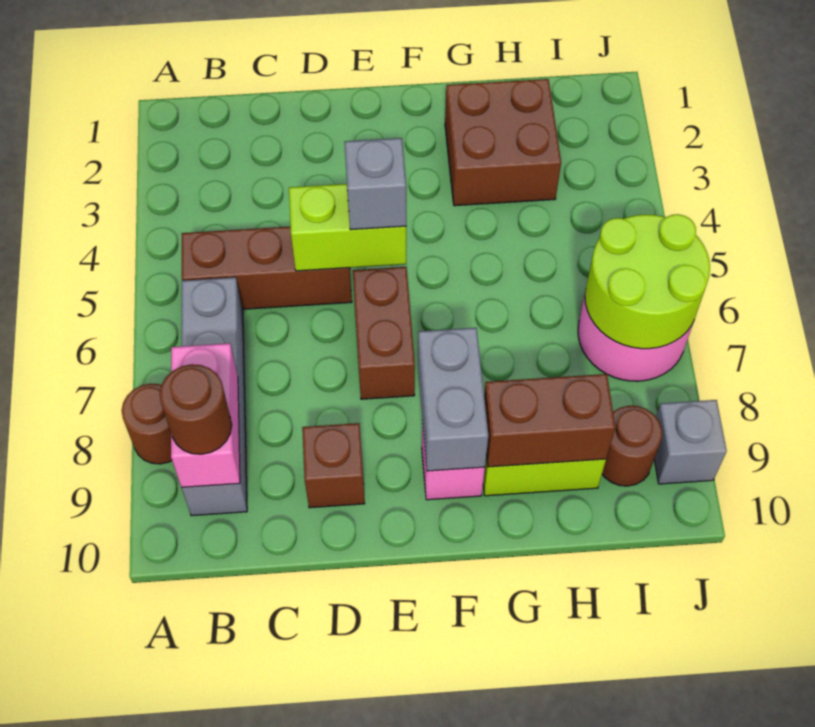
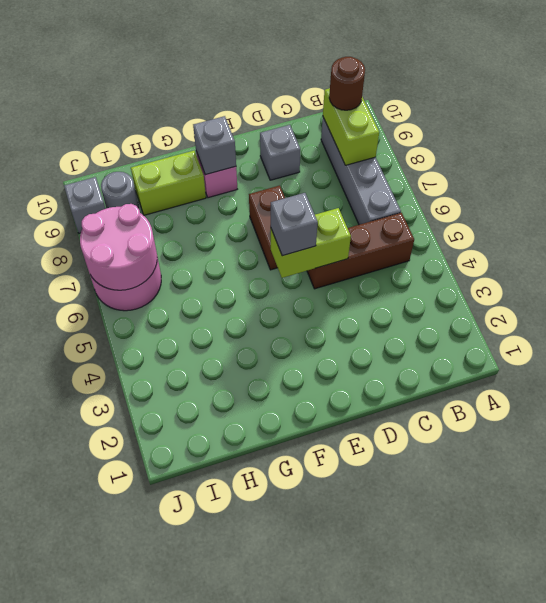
brown round brick A8 level 1 -> none
pink brick B8:B9 level 2 -> lime brick B8:B9 level 2
brown brick D9 level 1 -> grey brick D9 level 1
grey brick F8:F9 level 2 -> grey brick F9 level 2
brown brick G2:H3 level 1 -> none
brown brick G9:H9 level 2 -> none
lime round brick I6:J7 level 2 -> pink round brick I6:J7 level 2
brown round brick I9 level 1 -> grey round brick I9 level 1

